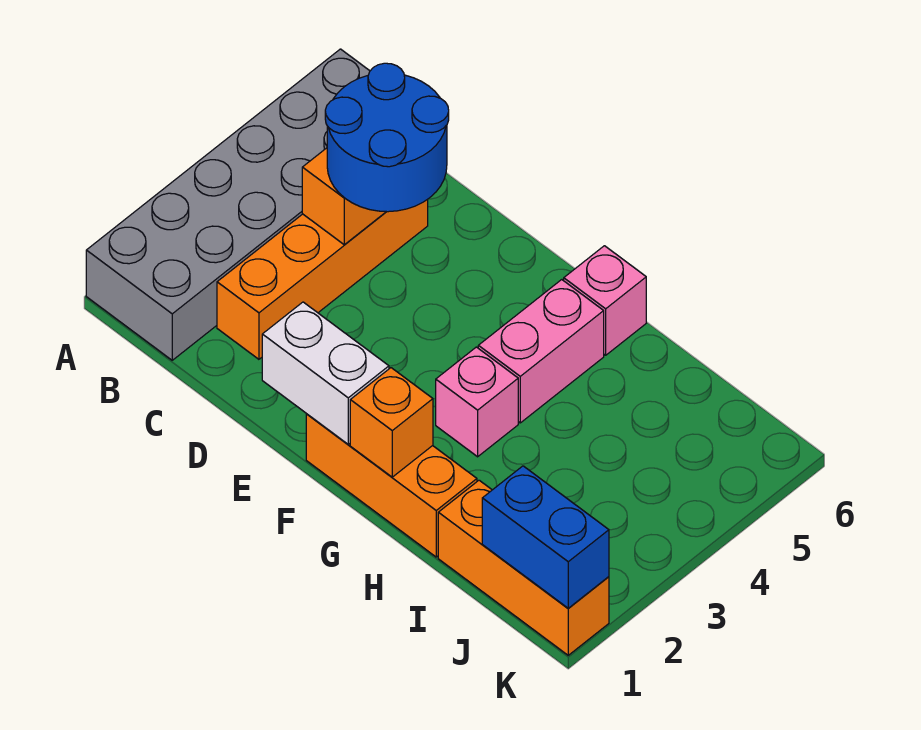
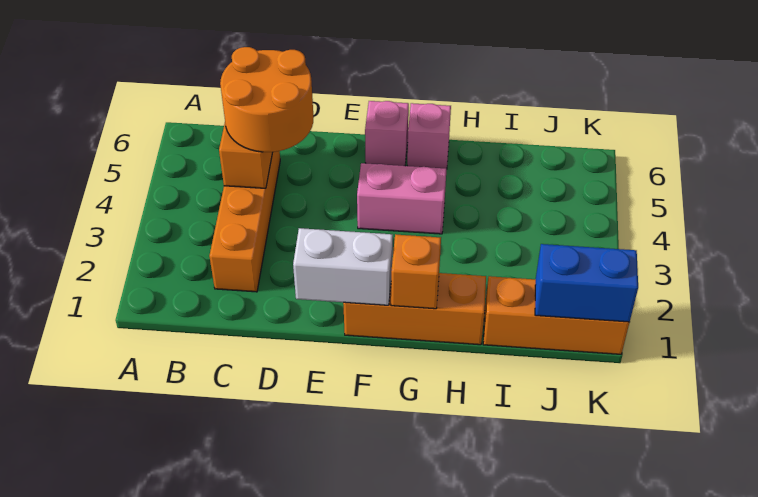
grey brick A1:B6 level 1 -> none
blue round brick C4:D5 level 3 -> orange round brick C4:D5 level 3
pink brick G3 level 1 -> pink brick F6 level 1
pink brick G4:G5 level 1 -> pink brick F4:G4 level 1

